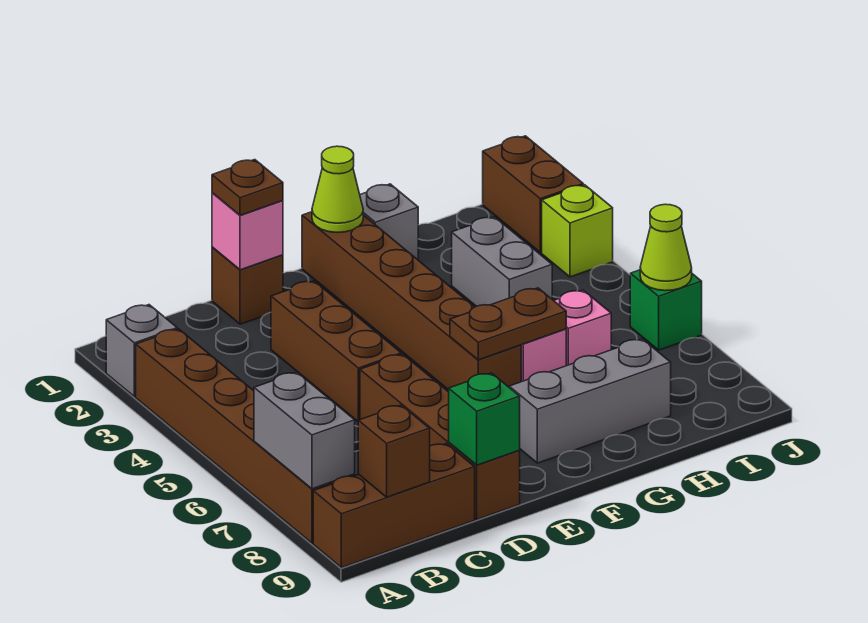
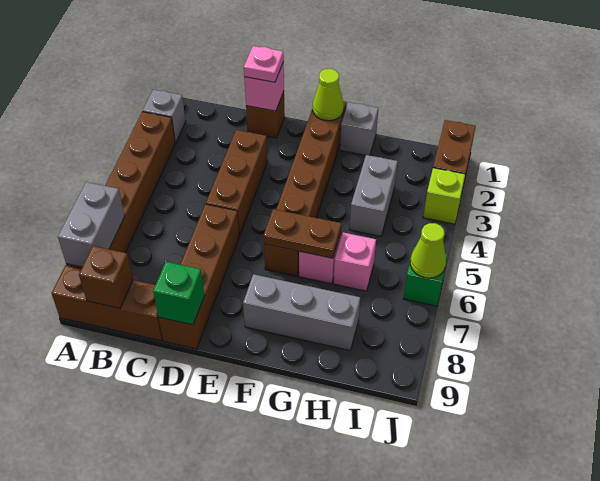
brown plate D1 level 3 -> pink plate D1 level 3

